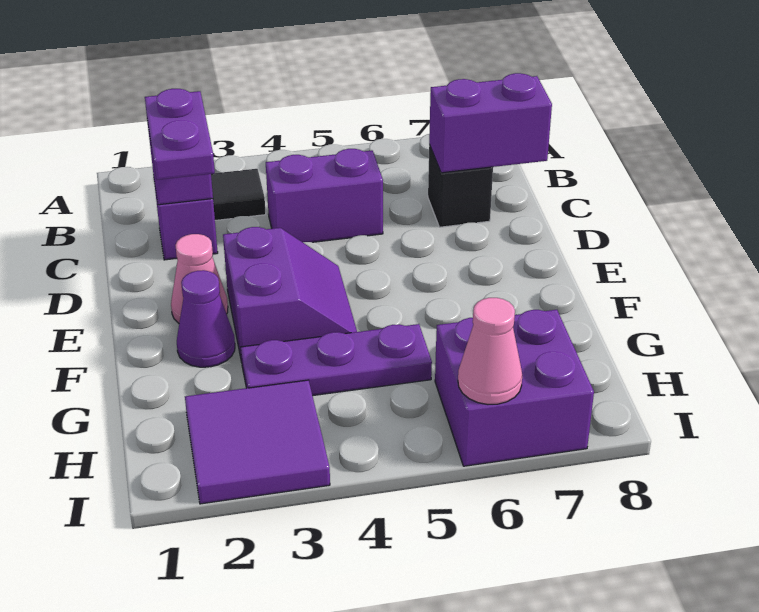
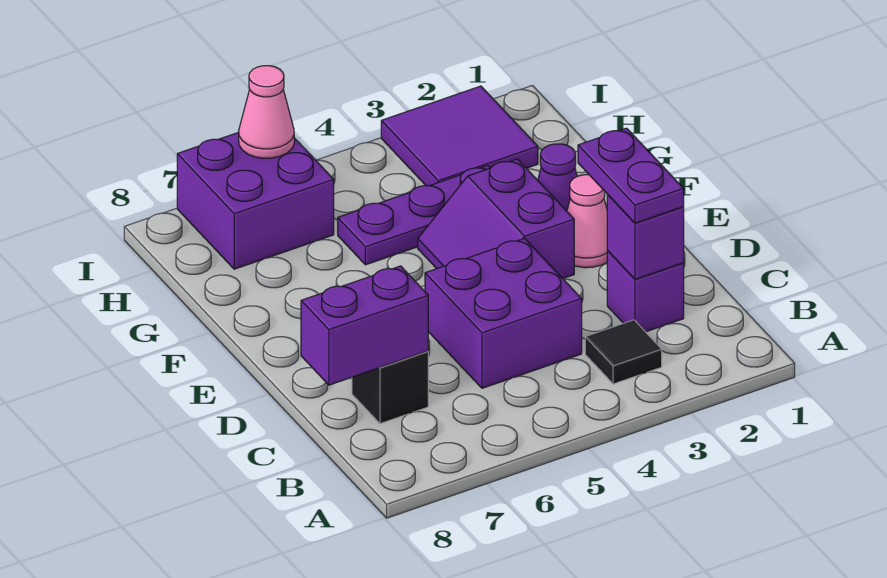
purple brick C4:C5 level 1 -> purple brick C4:D5 level 1

